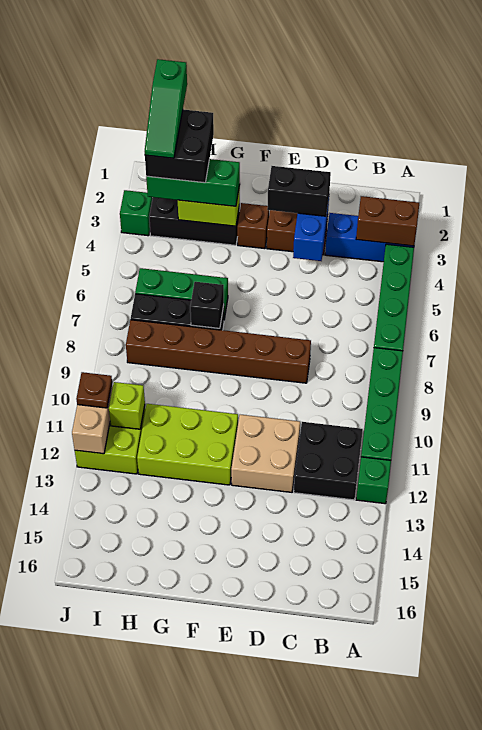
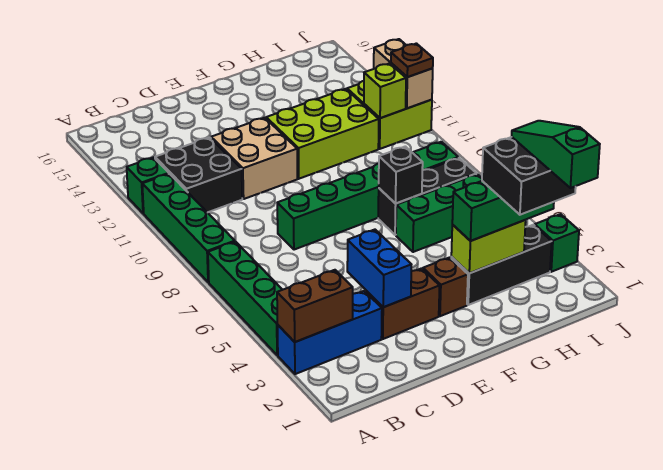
black brick D3:E3 level 3 -> none
brown brick D8:I8 level 1 -> green brick D8:I8 level 1

